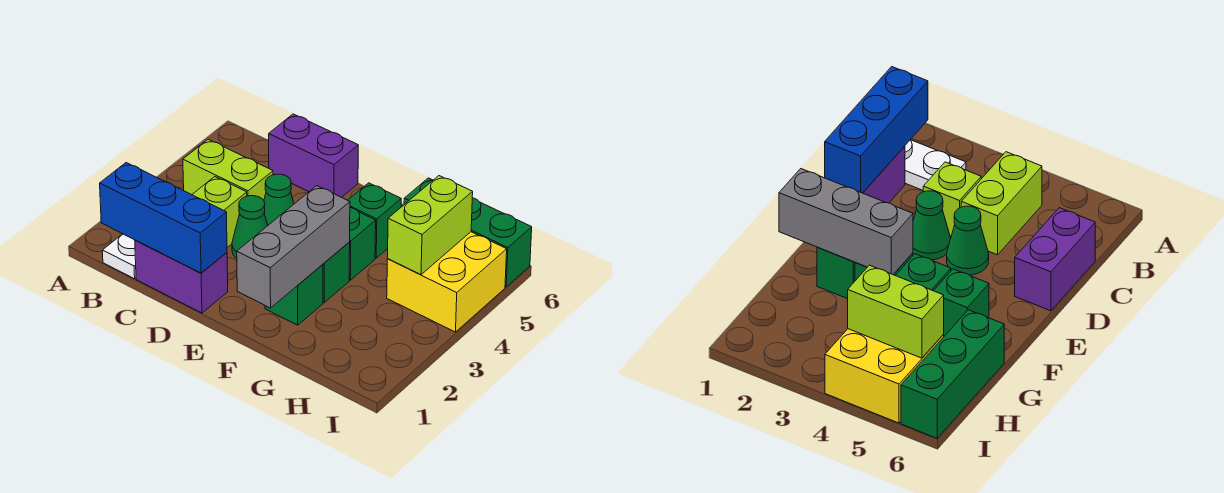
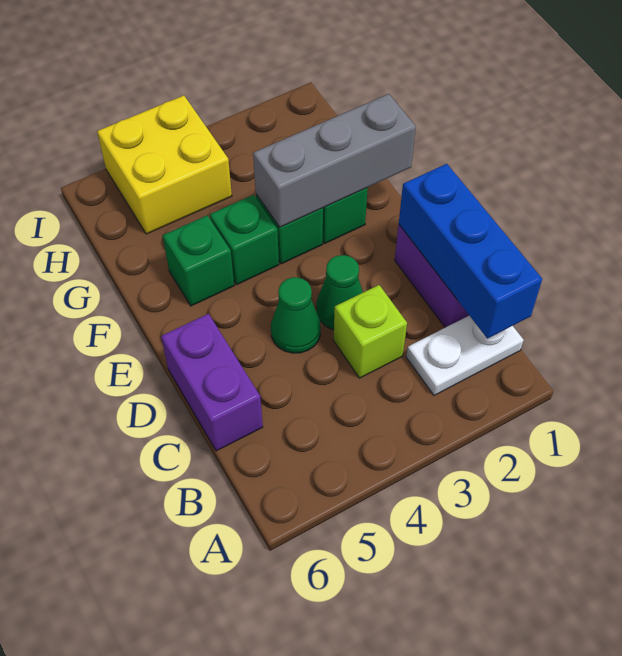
lime brick B4:C4 level 1 -> none
green brick G6:I6 level 1 -> none
lime brick H4:H5 level 2 -> none

